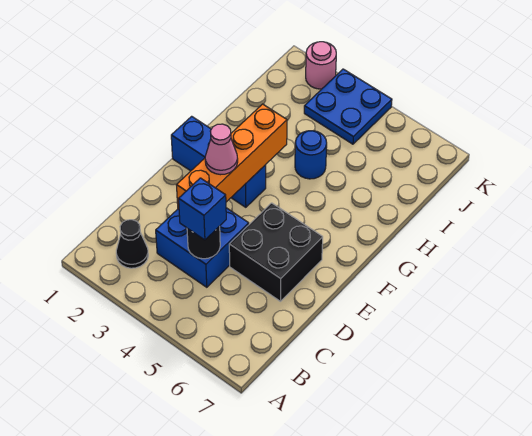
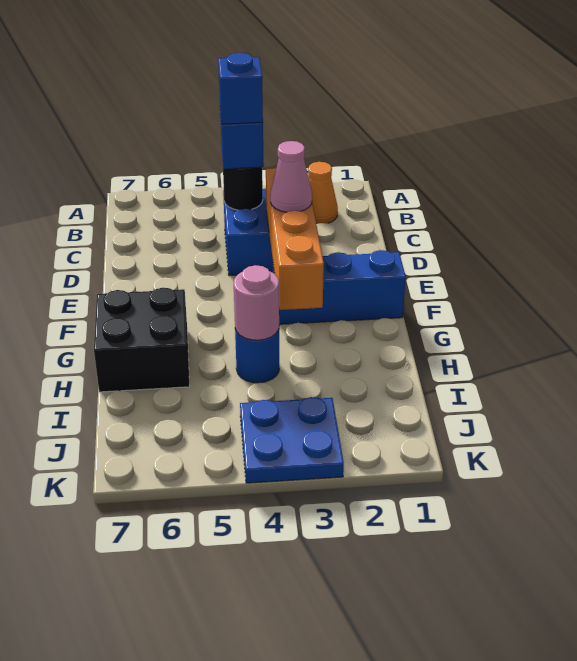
black cone B2 level 1 -> orange cone B2 level 1
none -> blue brick C4 level 4
black brick D5:E6 level 1 -> black brick G6:H7 level 1
pink round brick K2 level 1 -> pink round brick H4 level 2

